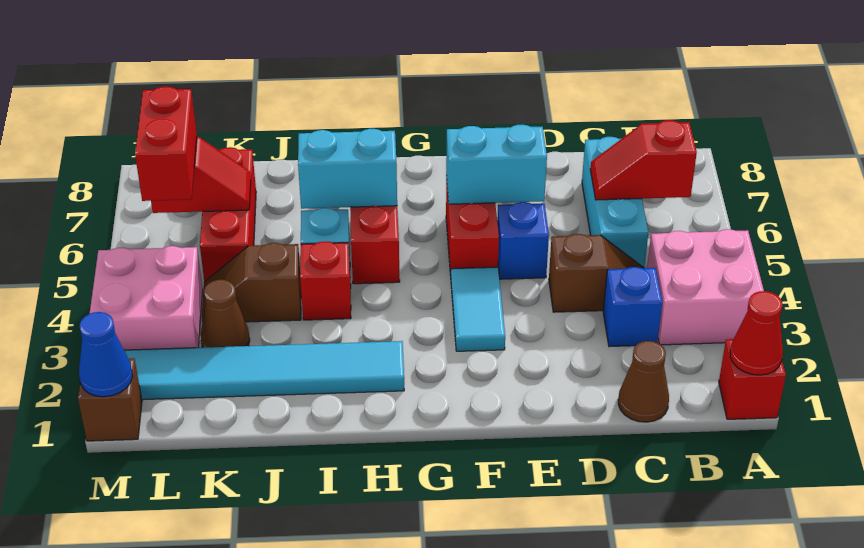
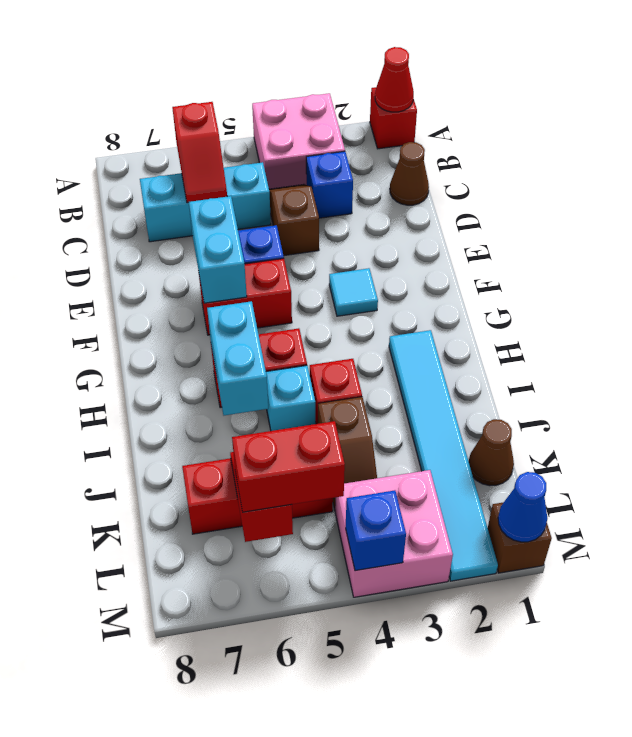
cyan tile F3:F4 level 1 -> cyan tile F3 level 1
brown cone K3 level 1 -> brown cone K1 level 1
none -> blue brick M4 level 2

